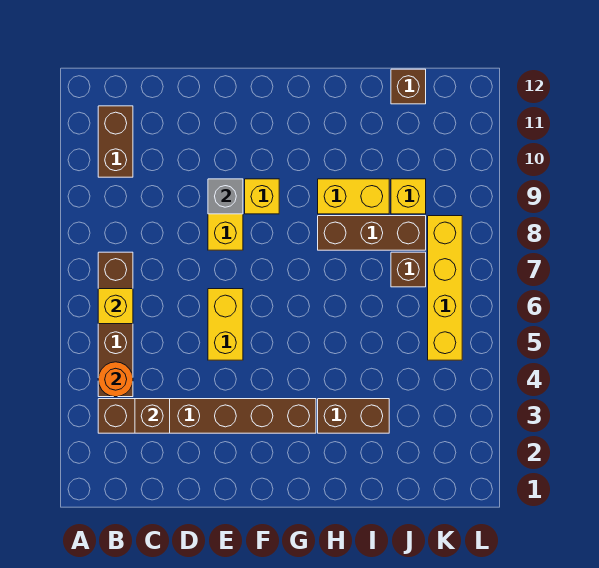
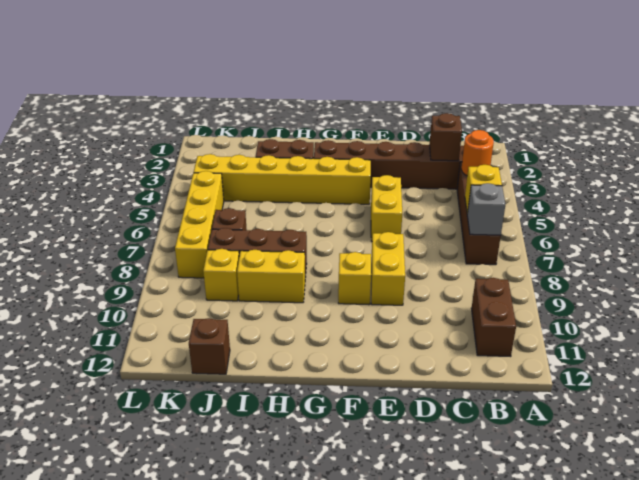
grey brick E9 level 2 -> grey brick B7 level 2
none -> yellow brick F4:K4 level 1

